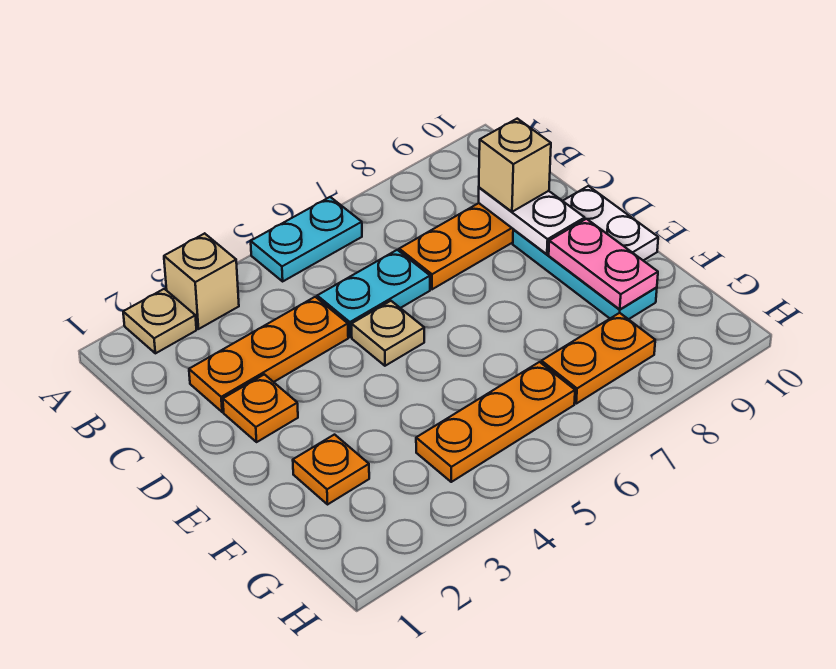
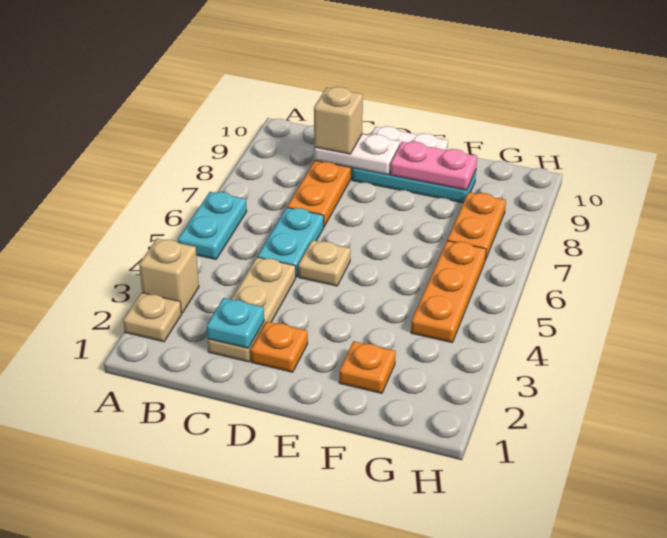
orange plate C2:C4 level 1 -> tan plate C2:C4 level 1
none -> cyan plate C2 level 2

